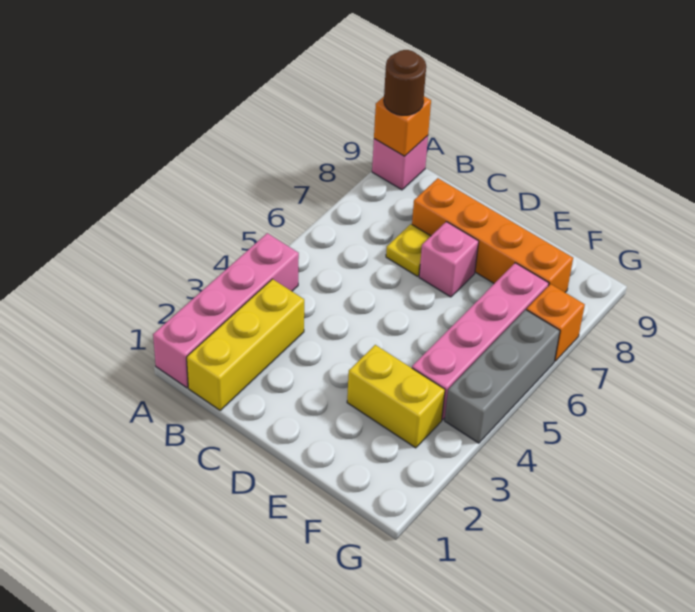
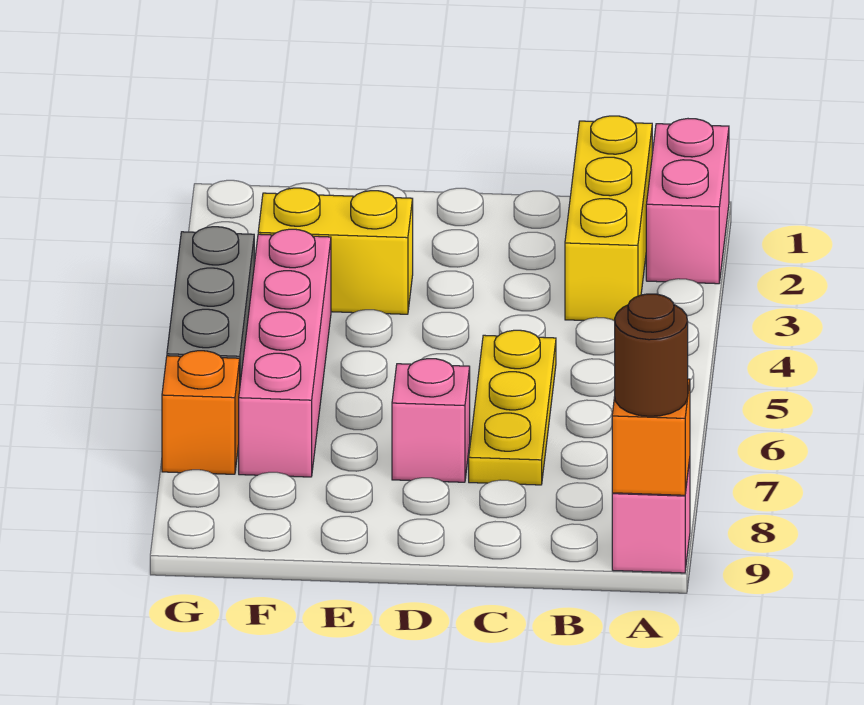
pink brick A1:A4 level 1 -> pink brick A1:A2 level 1
yellow plate C7 level 1 -> yellow plate C5:C7 level 1
orange brick C8:F8 level 1 -> none

